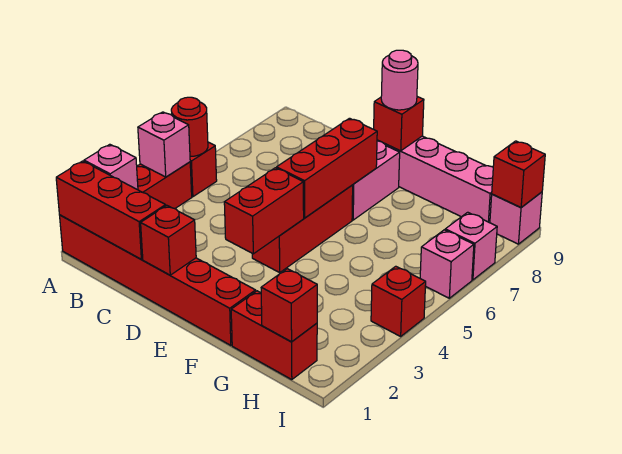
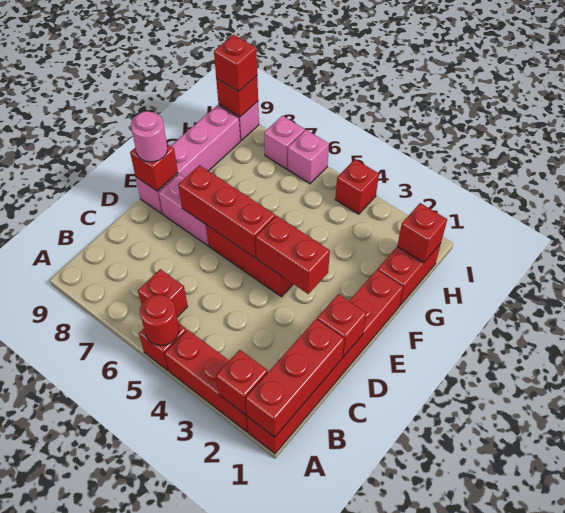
pink brick A2 level 2 -> red brick A2 level 2
pink brick A4 level 2 -> none
none -> red brick B6 level 1
none -> red brick I9 level 3

